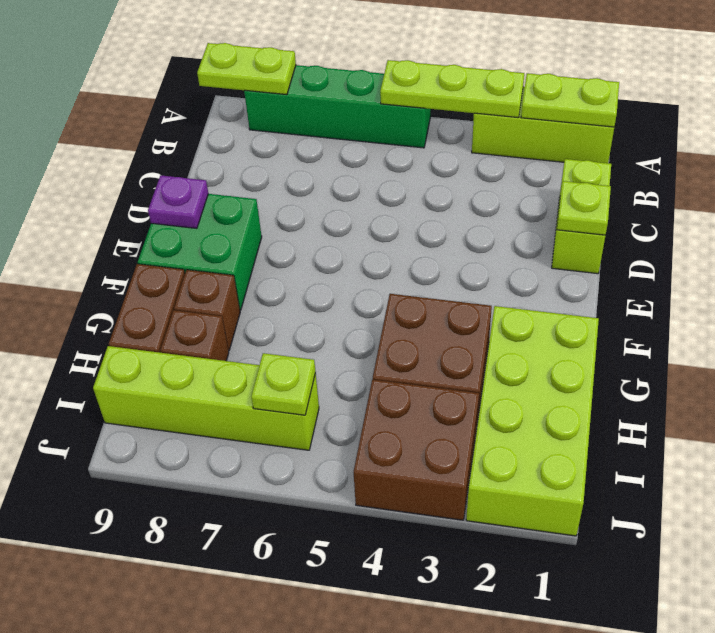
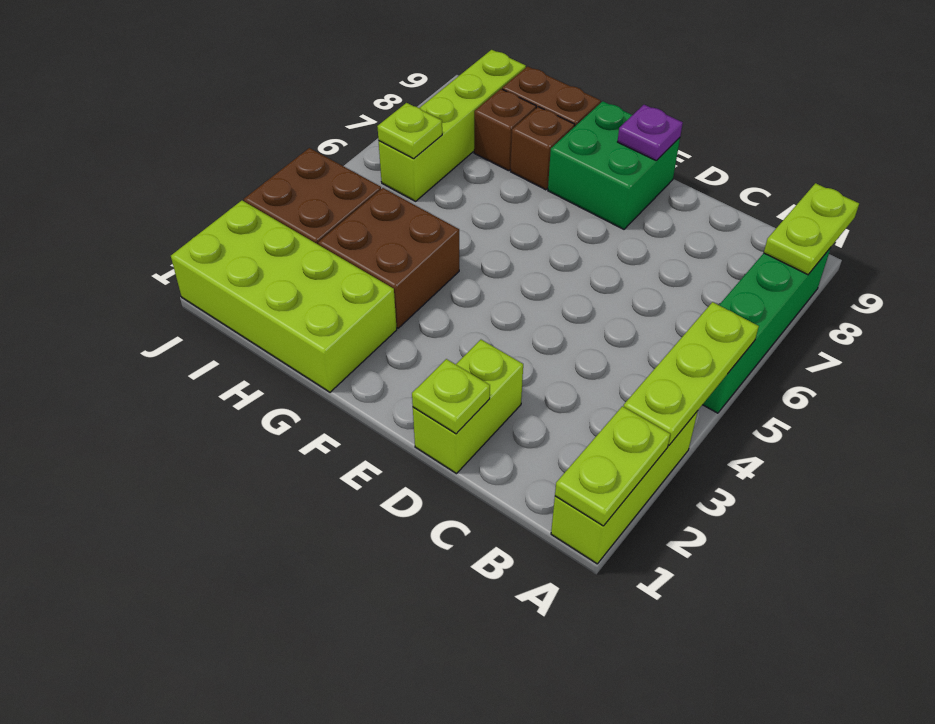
lime brick C1:D1 level 1 -> lime brick D1:D2 level 1

